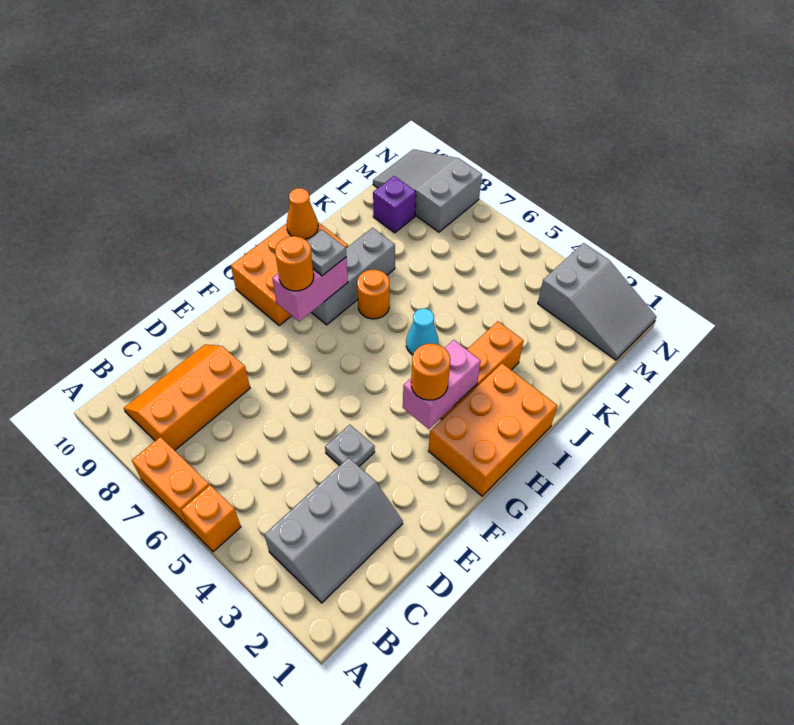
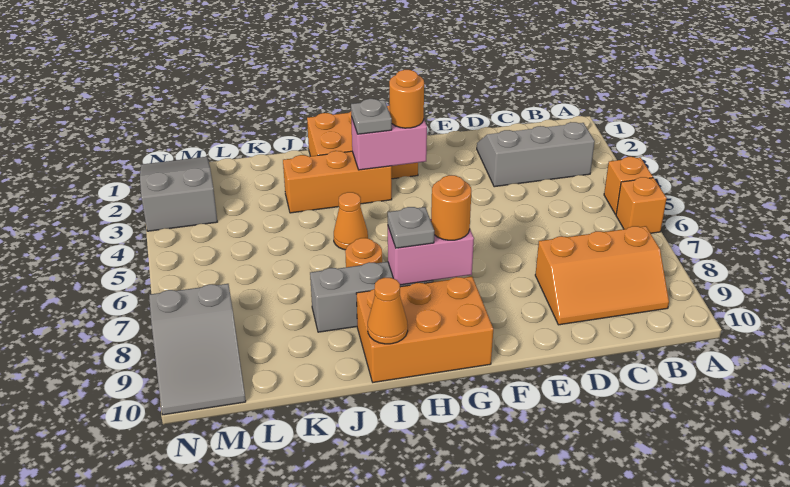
orange brick A6:A7 level 1 -> orange brick A6 level 1
grey plate E4 level 1 -> grey plate H3 level 3
cyan cone I5 level 1 -> orange cone I5 level 1
purple brick L9 level 1 -> none

